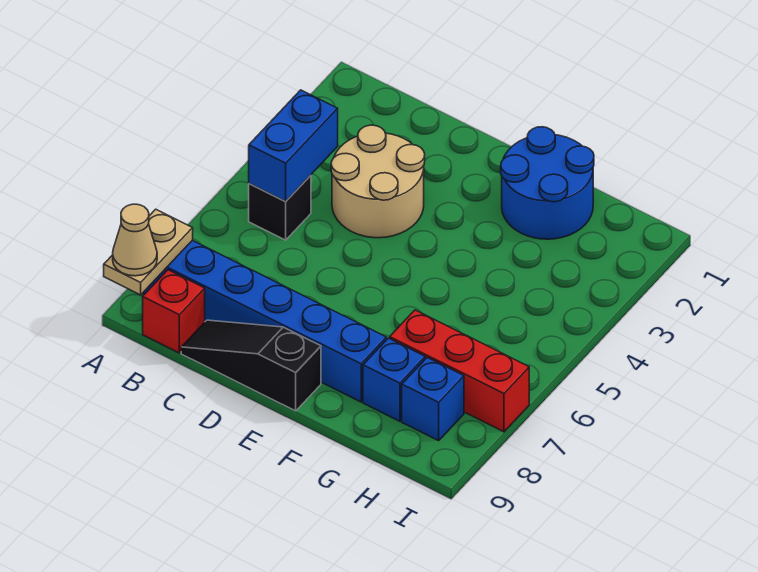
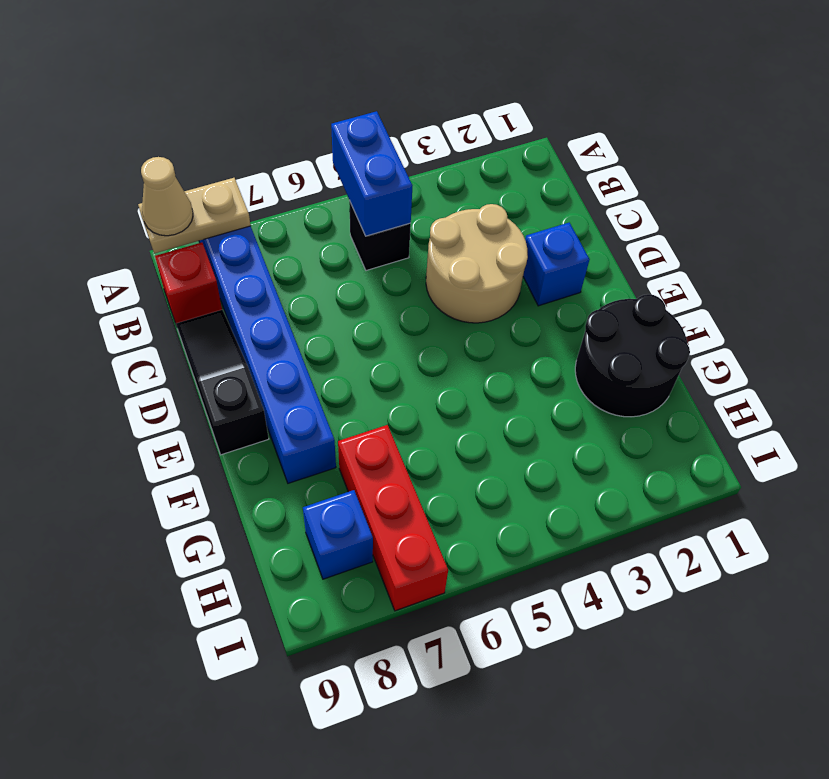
blue brick B4:B5 level 2 -> blue brick A5:B5 level 2
blue round brick F1:G2 level 1 -> black round brick F1:G2 level 1
blue brick G8 level 1 -> blue brick D2 level 1

